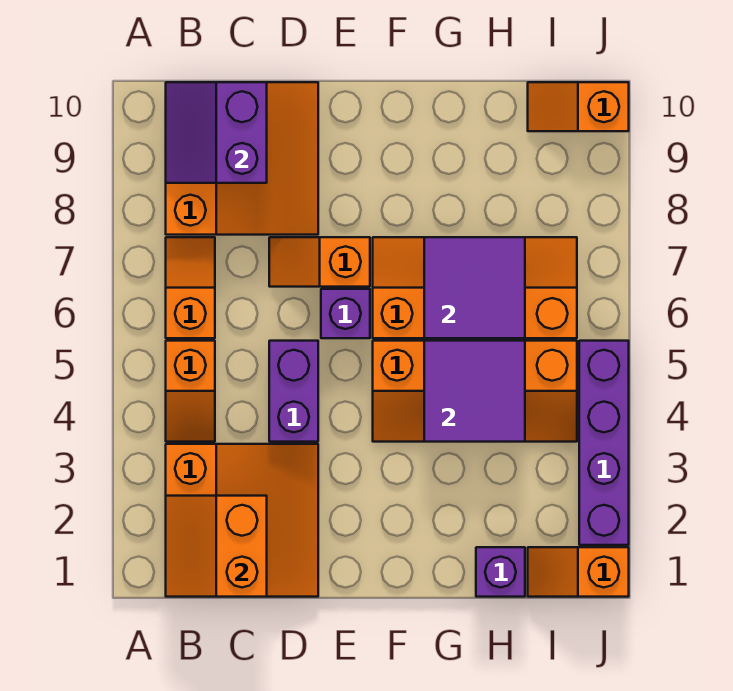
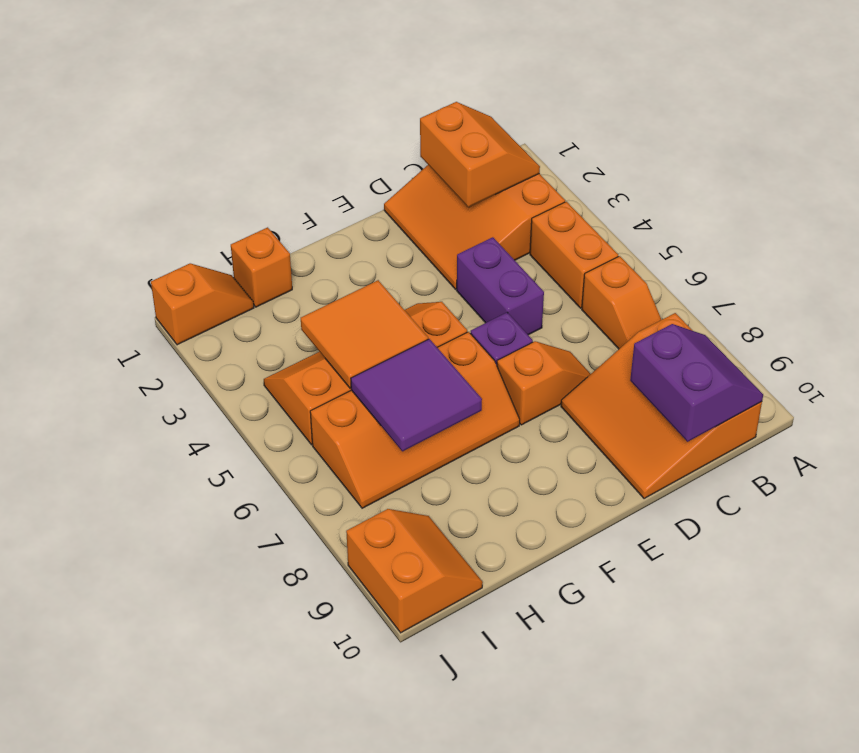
orange slope B4:B5 level 1 top 5 -> orange brick B4:B5 level 1
purple tile G4:H5 level 2 -> orange tile G4:H5 level 2
purple brick H1 level 1 -> orange brick H1 level 1
orange slope I10:J10 level 1 top J -> orange slope I9:J10 level 1 top J
purple brick J2:J5 level 1 -> none

